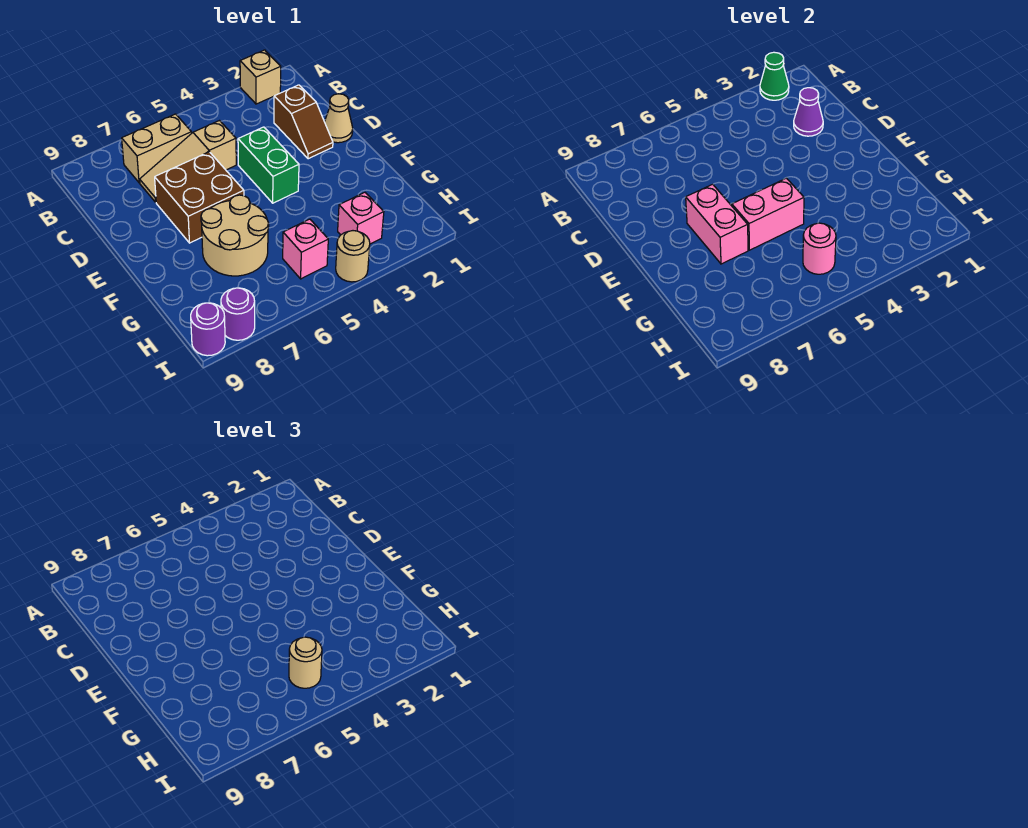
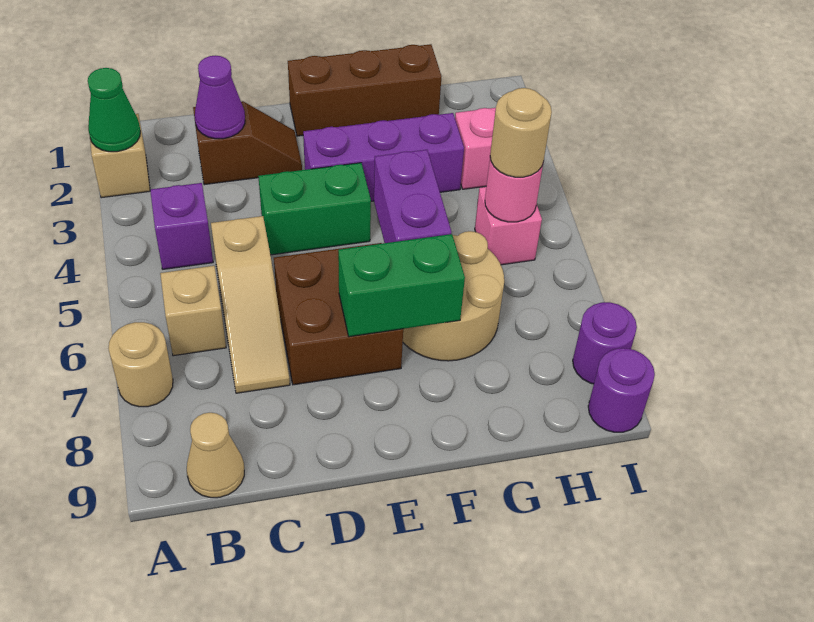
none -> purple brick B4 level 1
tan brick B6:B7 level 1 -> tan brick B6 level 1
tan cone D1 level 1 -> tan cone B9 level 1
none -> brown brick E1:G1 level 1
none -> purple brick E3:G3 level 1
pink brick E7:F7 level 2 -> green brick E7:F7 level 2
pink brick F5:F6 level 2 -> purple brick F5:F6 level 2
tan round brick I4 level 1 -> tan round brick A7 level 1

